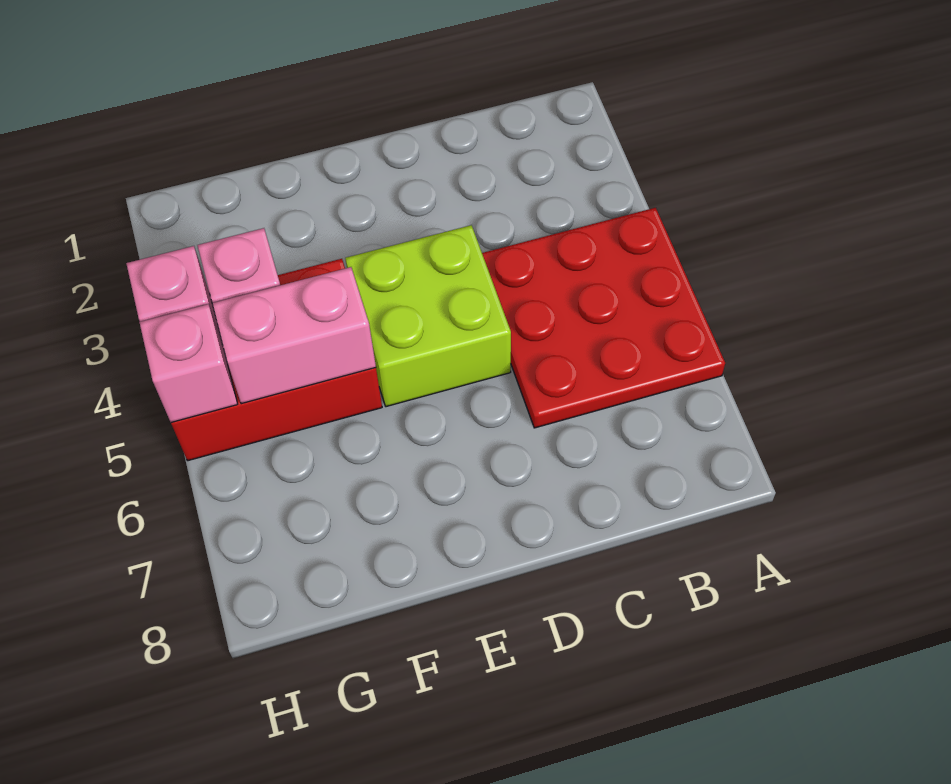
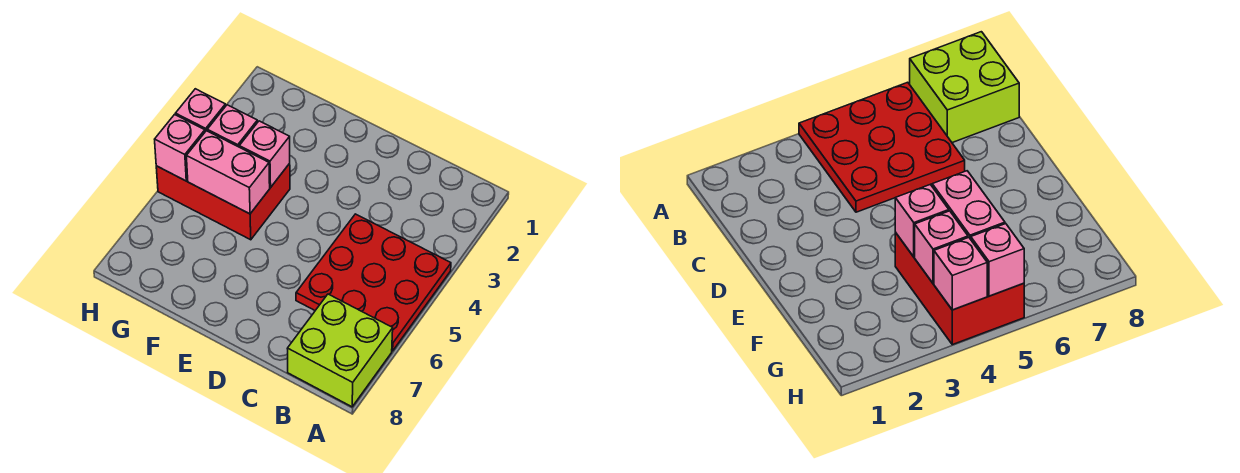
lime brick D4:E5 level 1 -> lime brick A7:B8 level 1
none -> pink brick F4 level 2

